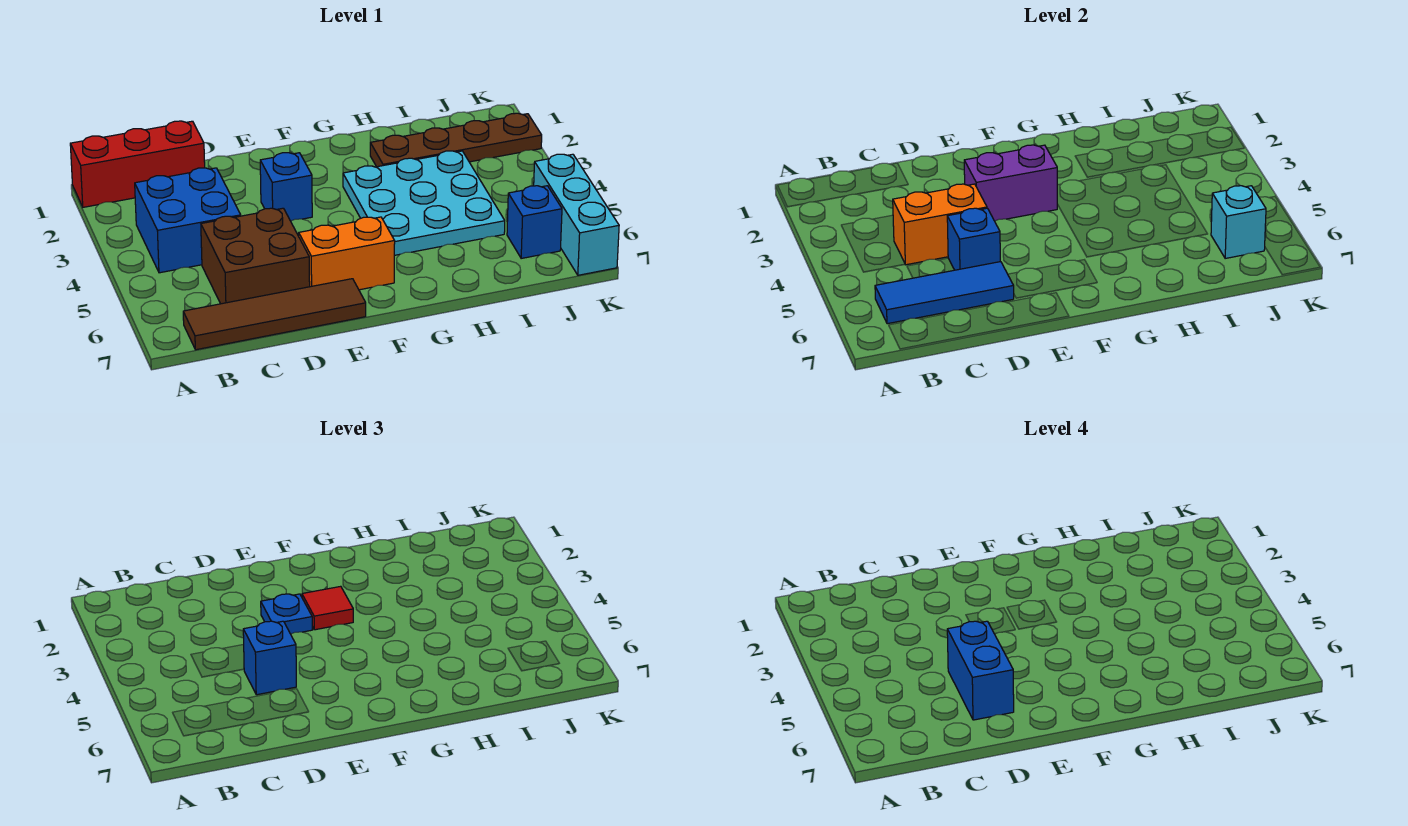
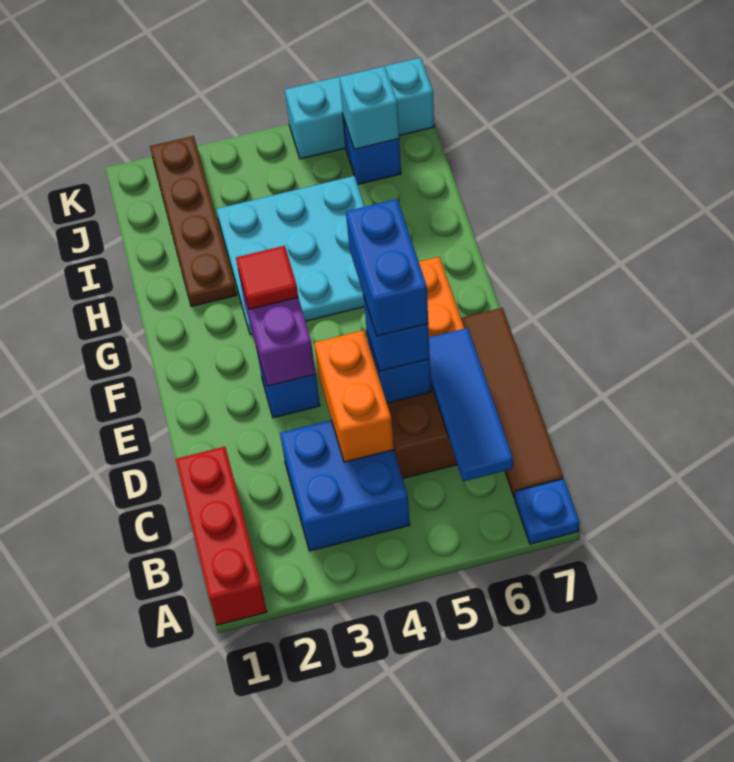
blue brick D5:D6 level 4 -> blue brick D5:E5 level 4
blue plate E3 level 3 -> blue plate A7 level 1

